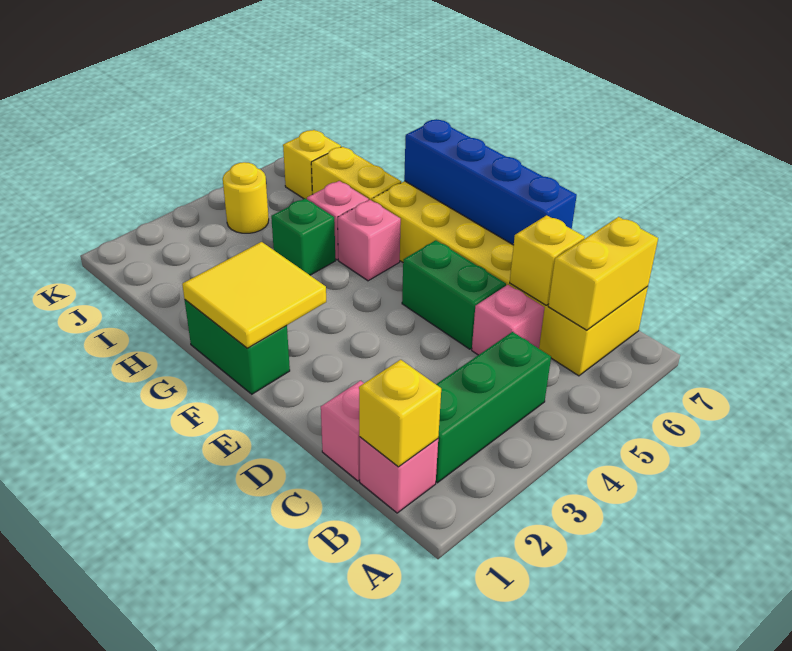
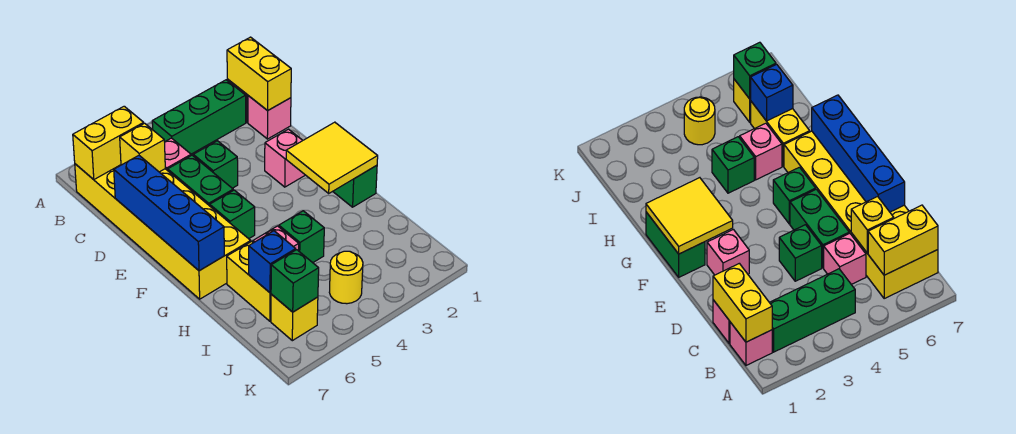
yellow brick B1 level 2 -> yellow brick B1:C1 level 2
none -> green brick D4 level 1
none -> green brick F5 level 1
pink brick G5 level 1 -> pink brick E2 level 1
none -> blue brick I6 level 2
none -> green brick J6 level 2

